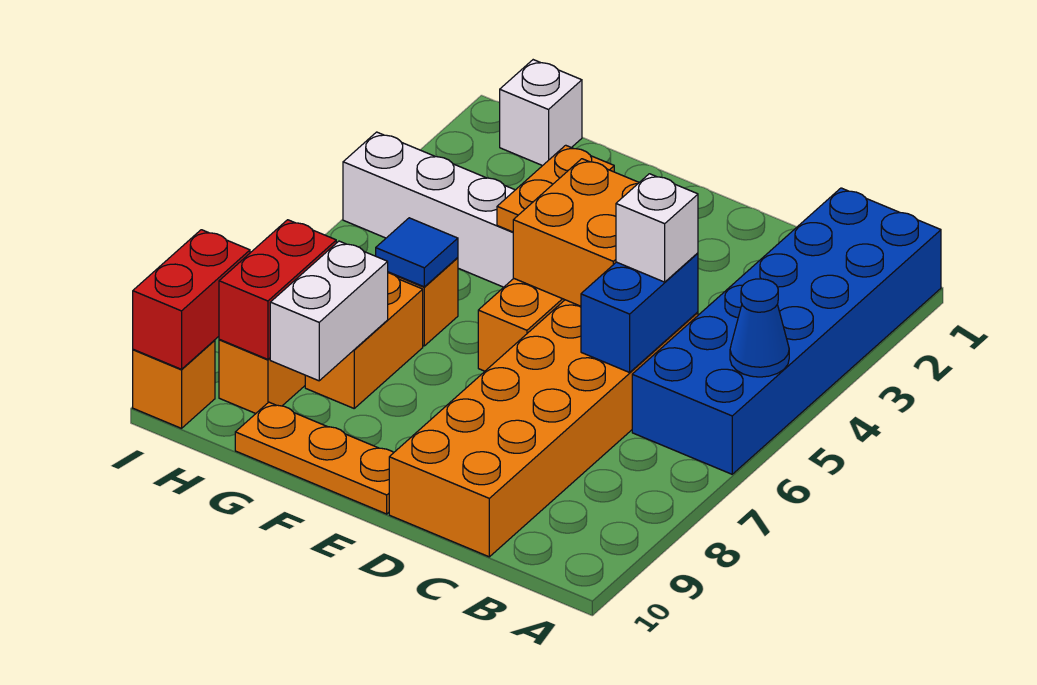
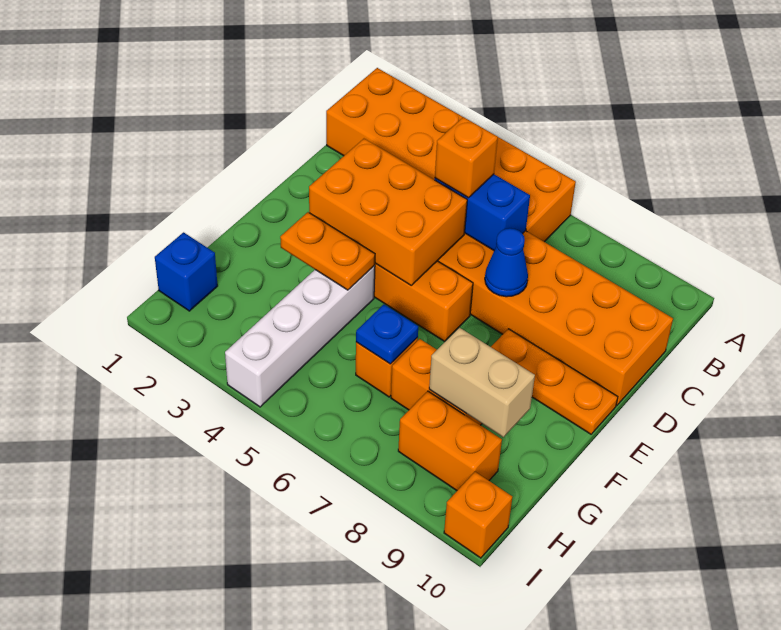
blue brick A1:B6 level 1 -> orange brick A1:B6 level 1
blue cone A5 level 2 -> blue cone D7 level 2
white brick C5 level 3 -> orange brick C5 level 3
orange brick D4:E5 level 2 -> orange brick D3:E5 level 2
orange plate E10:G10 level 1 -> orange plate E8:E10 level 1
blue tile G6 level 2 -> blue plate G6 level 2
white brick G8:G9 level 2 -> tan brick G8:G9 level 2
white brick H1 level 1 -> blue brick H1 level 1
red brick H8:H9 level 2 -> none
red brick I9:I10 level 2 -> none

